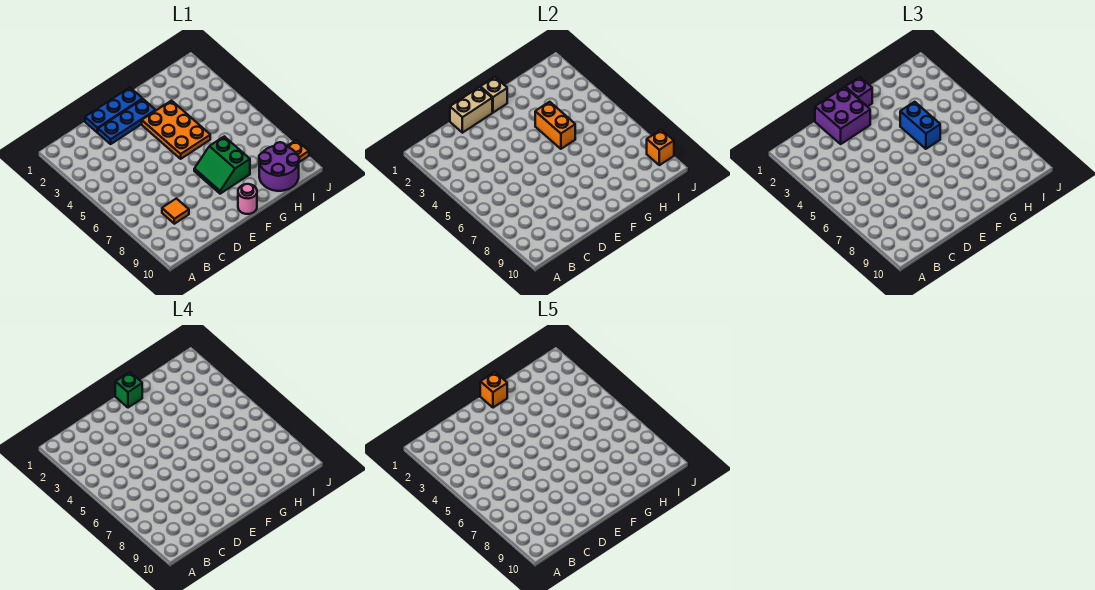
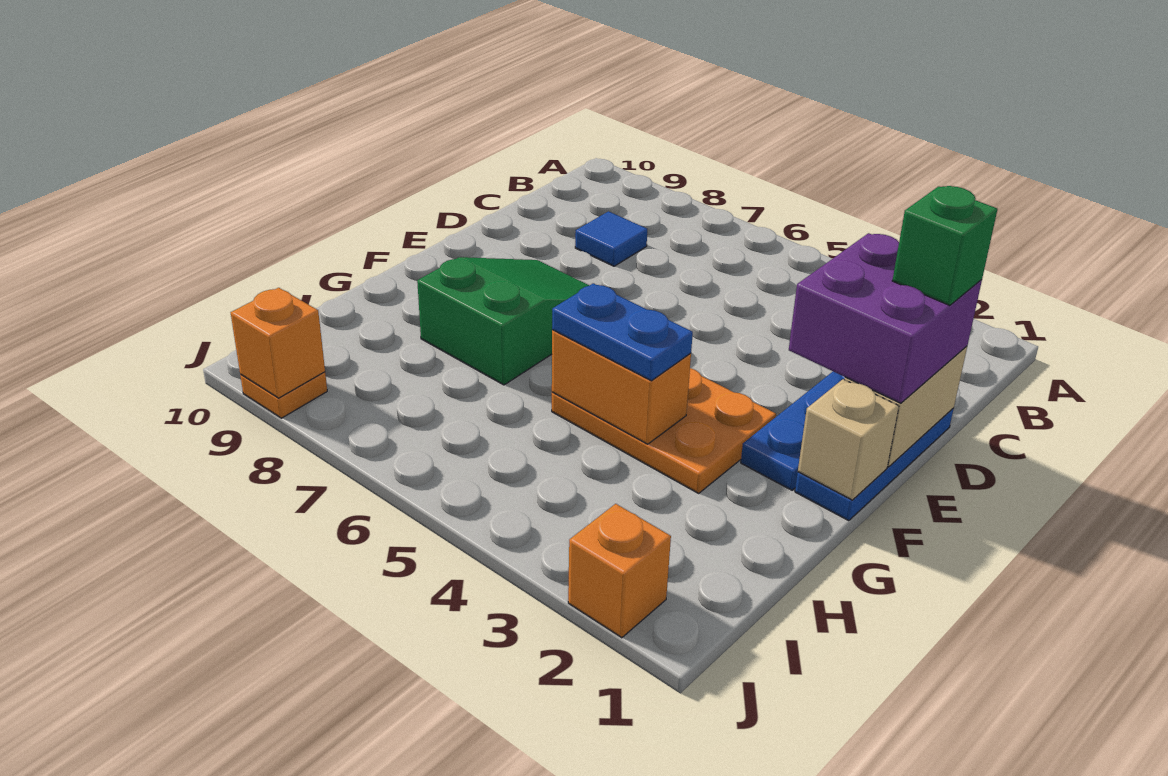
orange tile C8 level 1 -> blue tile C8 level 1
purple brick F1 level 3 -> none
green brick F1 level 4 -> green brick D1 level 4
orange brick F1 level 5 -> orange brick J2 level 1
green slope F7:G8 level 1 top G -> green slope E7:G8 level 1 top G
pink round brick F10 level 1 -> none
blue brick G4:G5 level 3 -> blue plate G4:G5 level 3
purple round brick H9:I10 level 1 -> none

